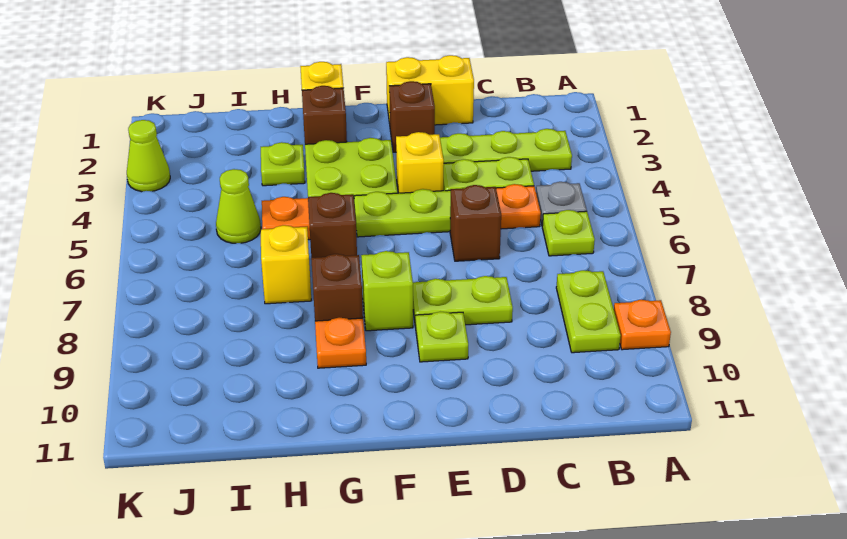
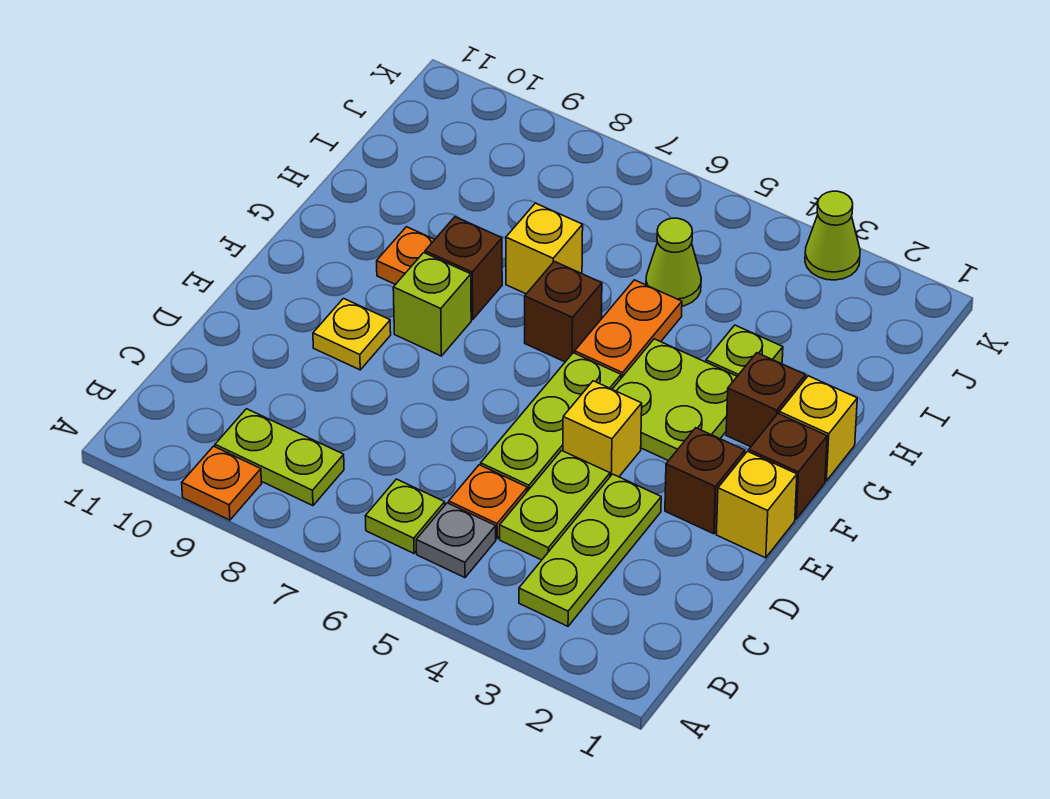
yellow brick D1:E1 level 1 -> yellow brick E1 level 1
brown brick D6 level 1 -> brown brick F1 level 1
lime plate D8:E8 level 1 -> none
lime plate E9 level 1 -> yellow plate E9 level 1

